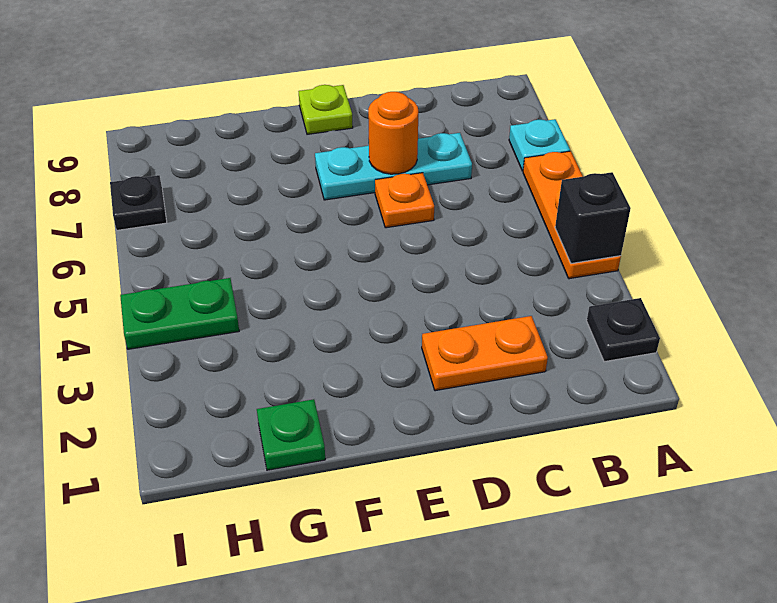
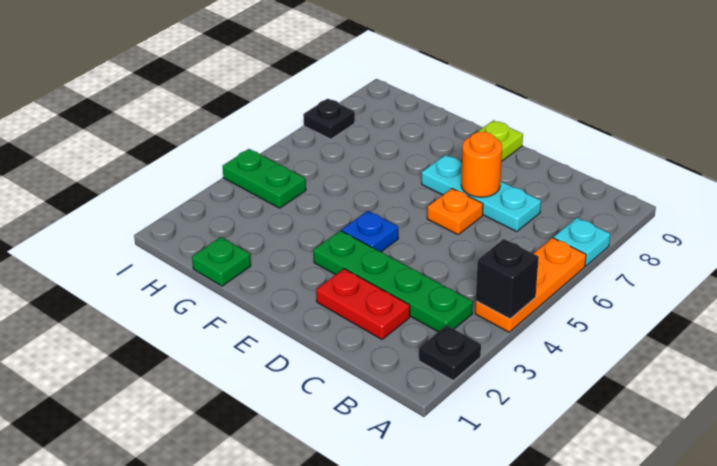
none -> green plate B3:E3 level 1
orange plate C2:D2 level 1 -> red plate C2:D2 level 1
none -> blue plate E4 level 1

